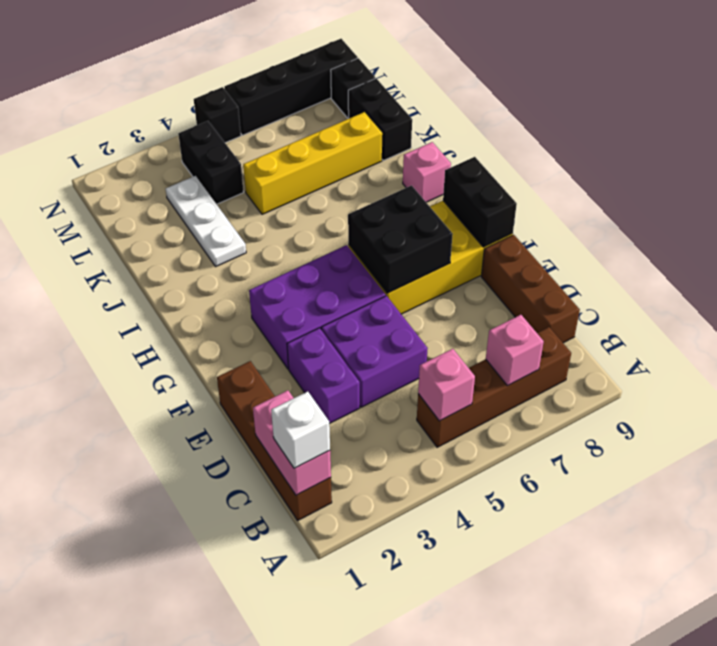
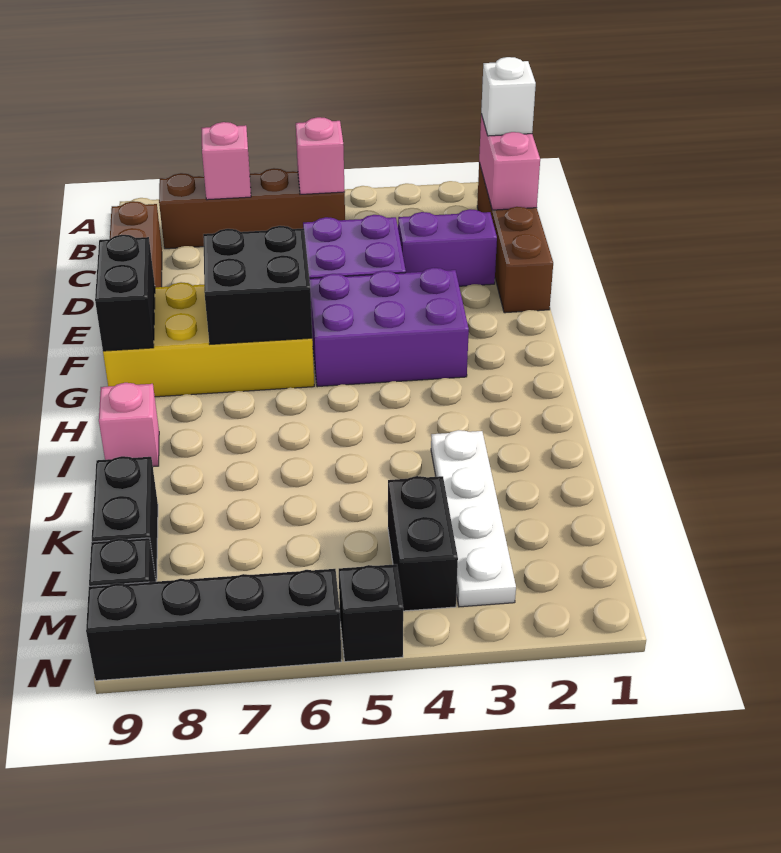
purple brick D3:E3 level 1 -> purple brick D2:D3 level 1
white plate J3:L3 level 1 -> white plate J3:M3 level 1
yellow brick K5:K8 level 1 -> none

